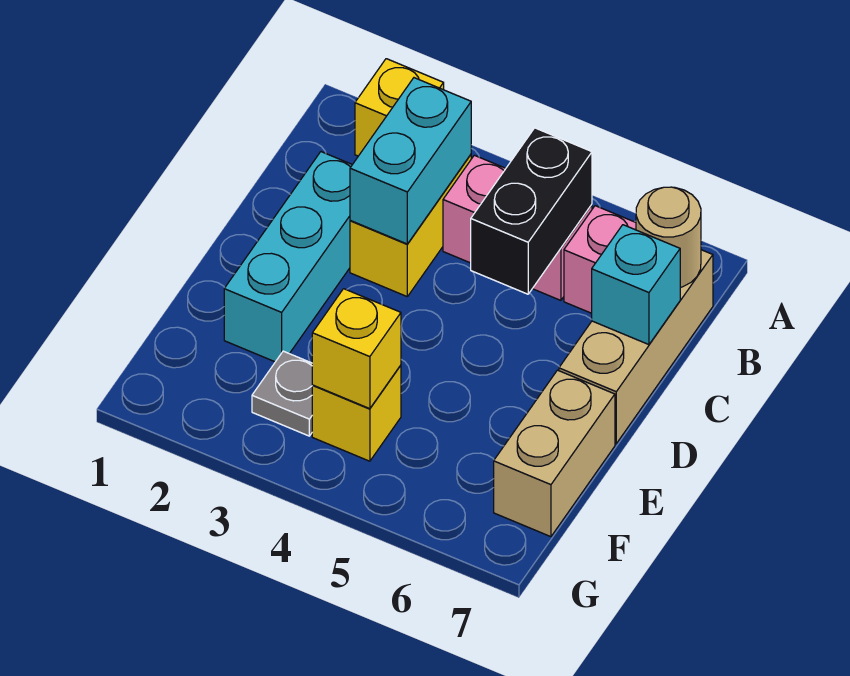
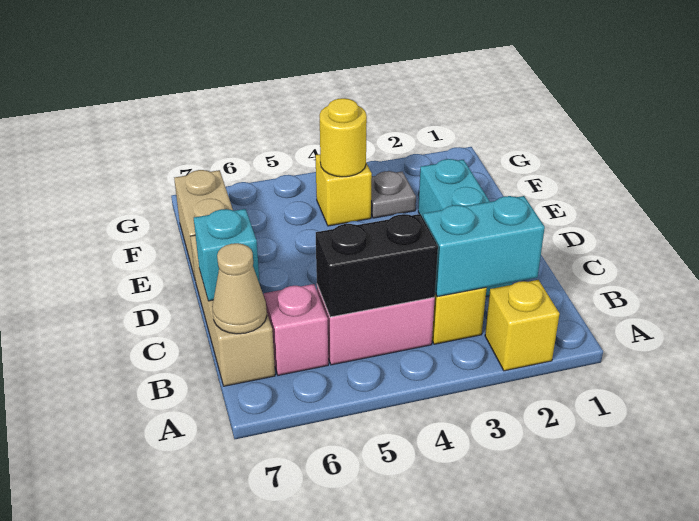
cyan brick B3:C3 level 2 -> cyan brick B2:B3 level 2
black brick B5:C5 level 2 -> black brick B4:B5 level 2
tan round brick B7 level 2 -> tan cone B7 level 2
yellow brick F4 level 2 -> yellow round brick F4 level 2

